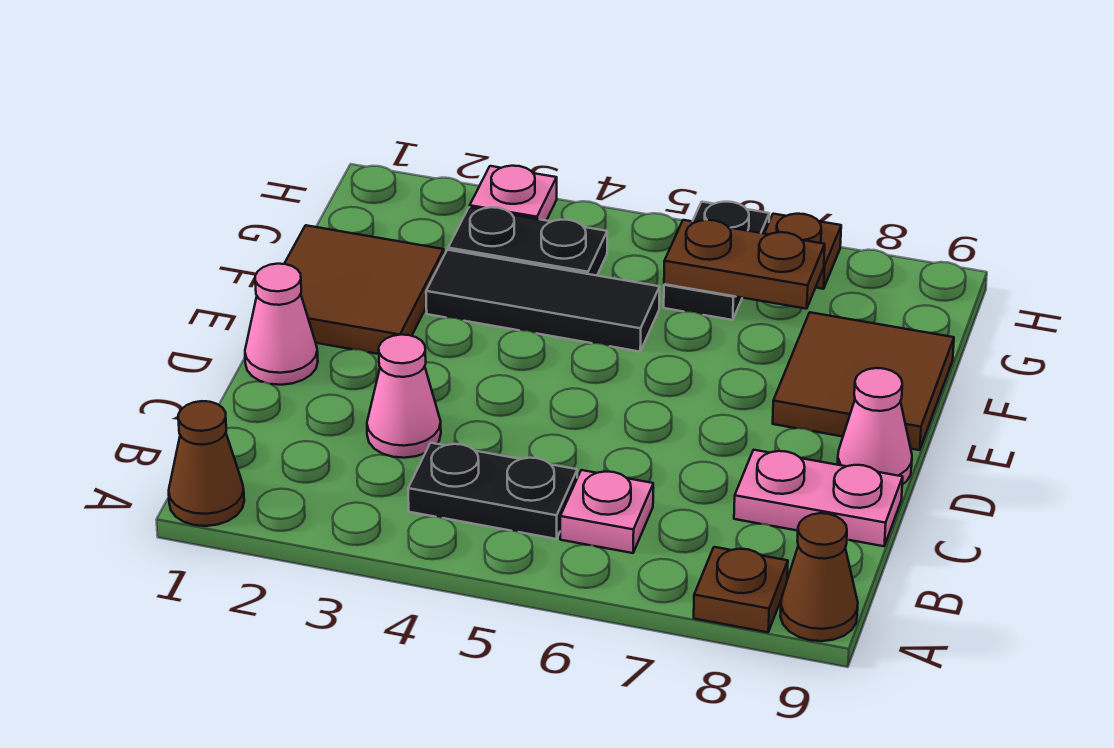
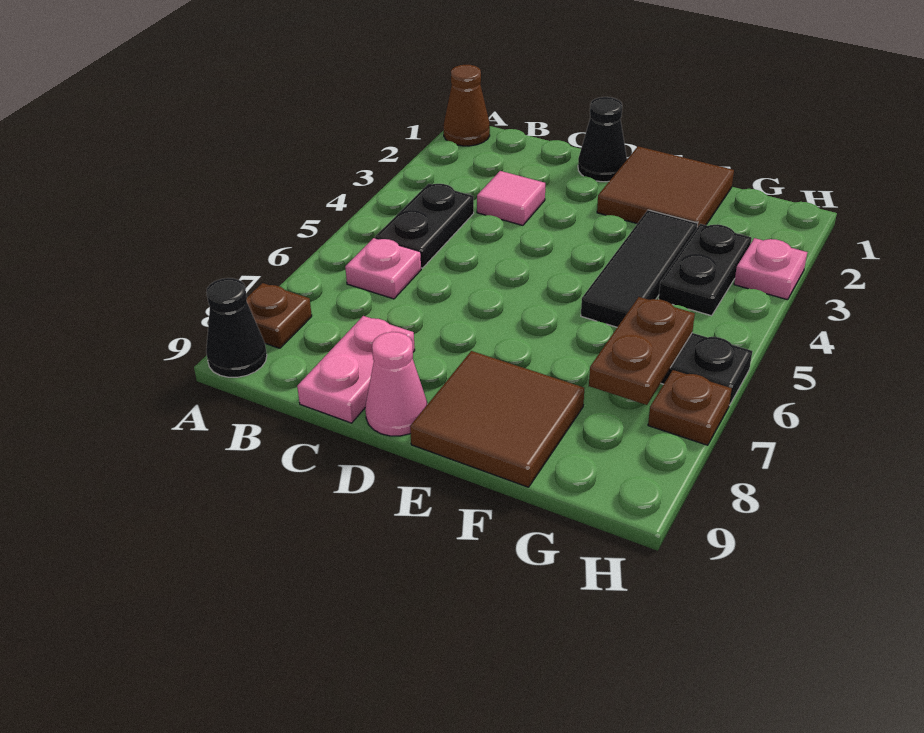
brown cone A9 level 1 -> black cone A9 level 1
pink cone C3 level 1 -> pink tile C3 level 1
pink cone D1 level 1 -> black cone D1 level 1

